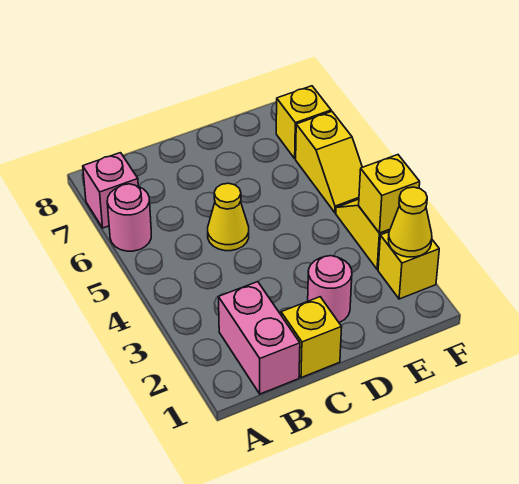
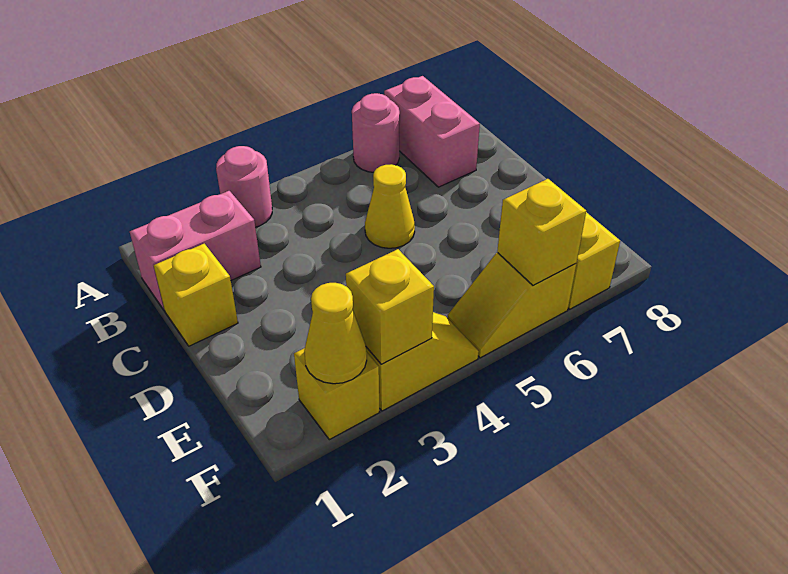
pink brick A7 level 1 -> pink brick A7:B7 level 1
pink round brick D2 level 1 -> pink round brick A3 level 1
none -> yellow brick F6 level 2

